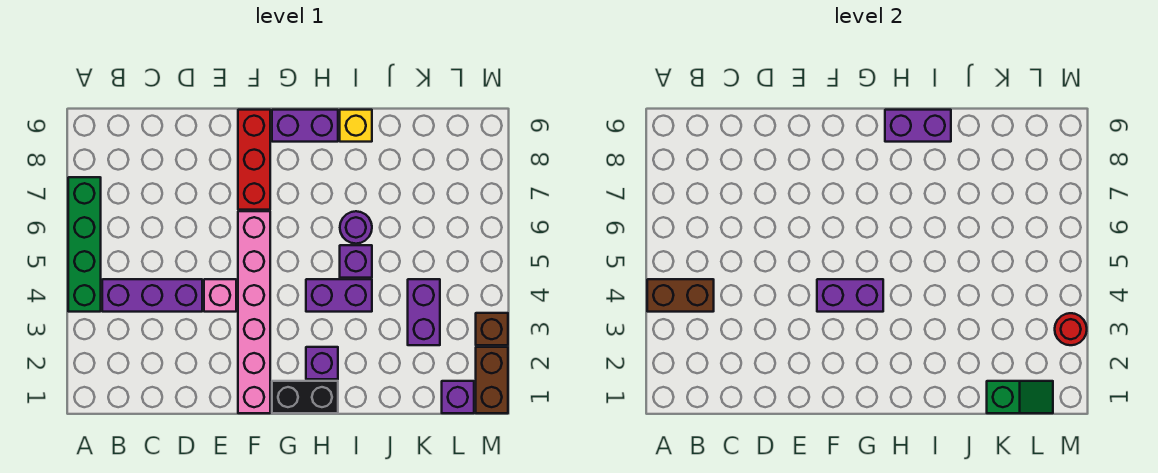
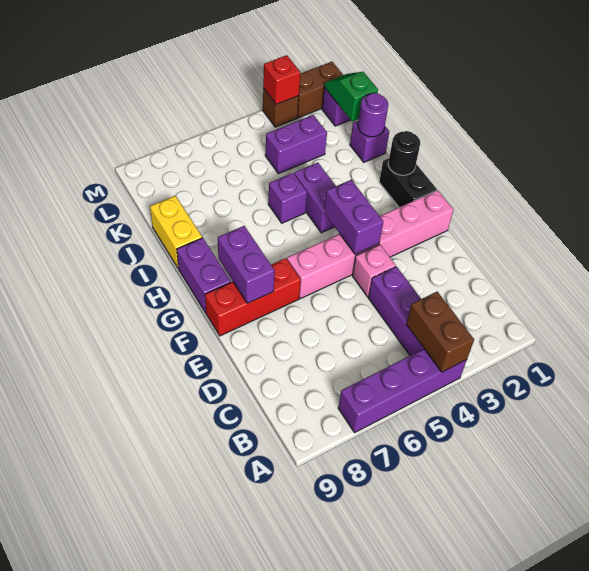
green brick A4:A7 level 1 -> purple brick A4:A7 level 1
none -> black round brick H1 level 2
purple brick H2 level 1 -> purple brick J1 level 1
purple brick H9:I9 level 2 -> purple brick F8:G8 level 2
purple round brick I6 level 1 -> purple round brick J1 level 2
yellow brick I9 level 1 -> yellow brick I9:J9 level 1
red round brick M3 level 2 -> red brick M3 level 2

